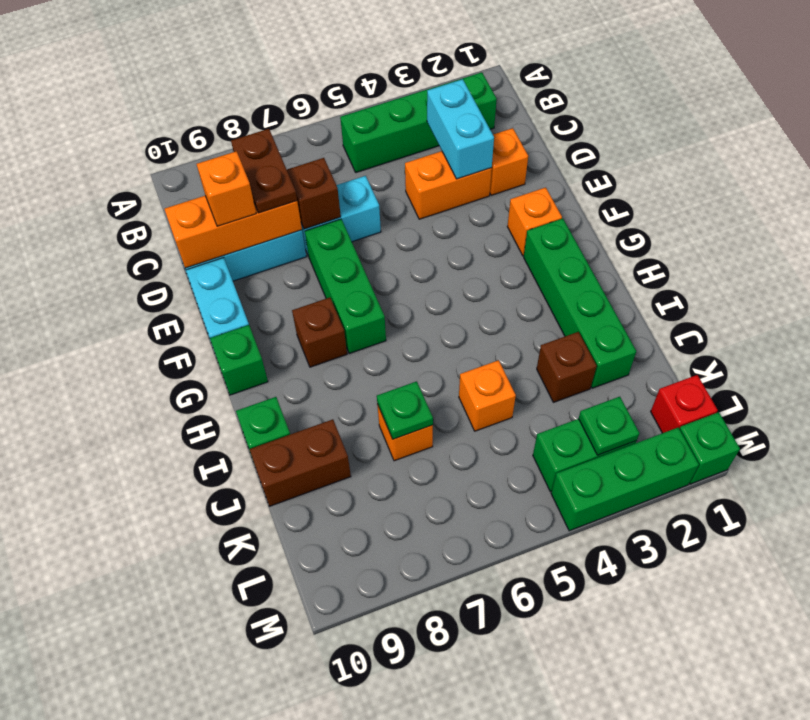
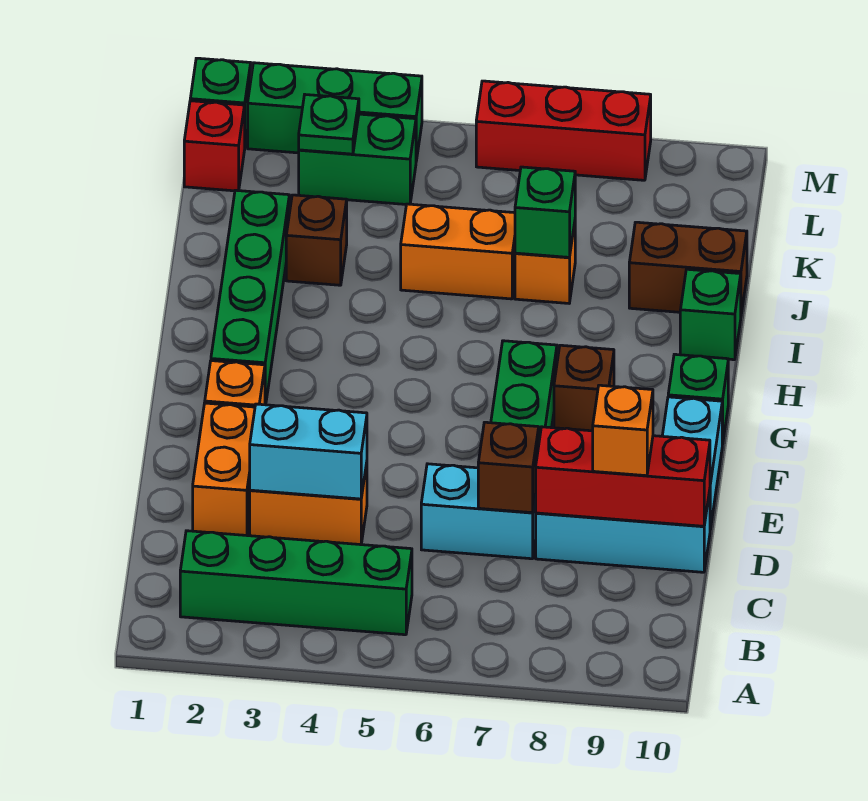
cyan brick C3:D3 level 2 -> cyan brick D3:D4 level 2
brown plate C8:D8 level 3 -> none
orange brick D2 level 1 -> orange brick D2:E2 level 1
orange brick D8:D10 level 2 -> red brick D8:D10 level 2
orange brick J5 level 1 -> orange brick J5:J6 level 1
green plate J7 level 2 -> green brick J7 level 2
none -> red brick M6:M8 level 1

